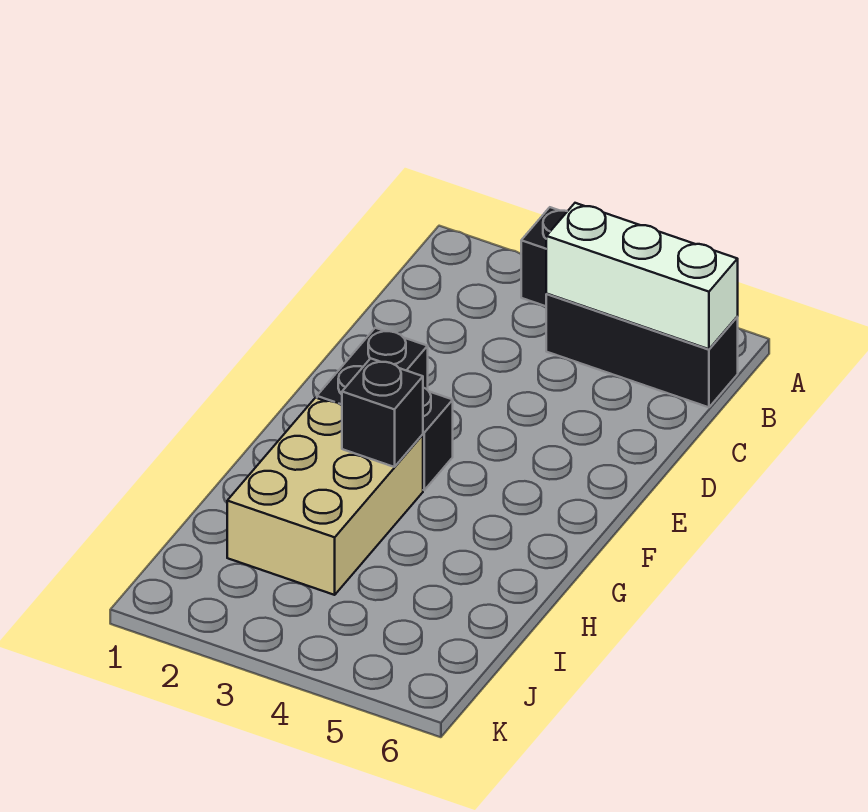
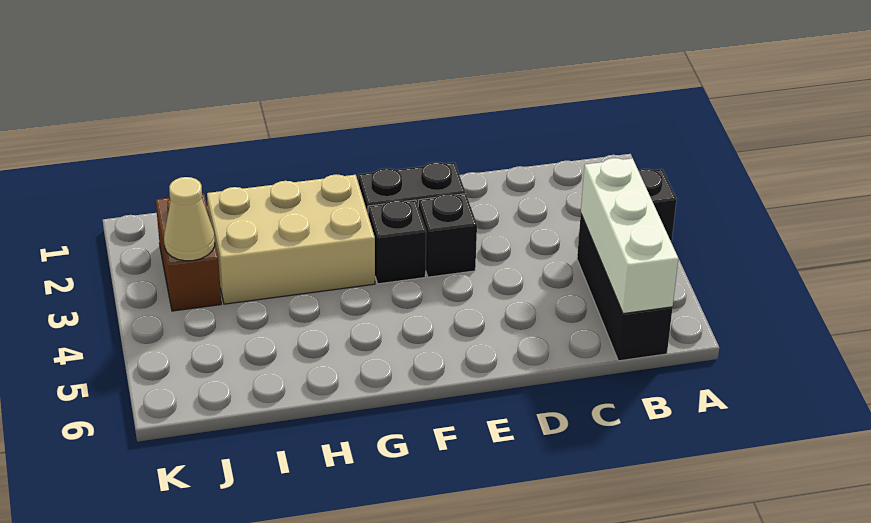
black brick G3 level 2 -> black brick E3 level 1
none -> brown brick J2:J3 level 1
none -> tan cone J3 level 2

